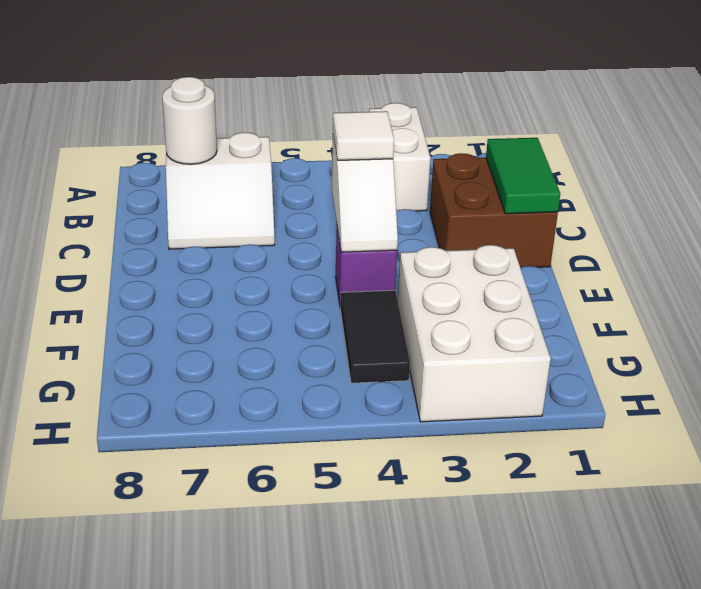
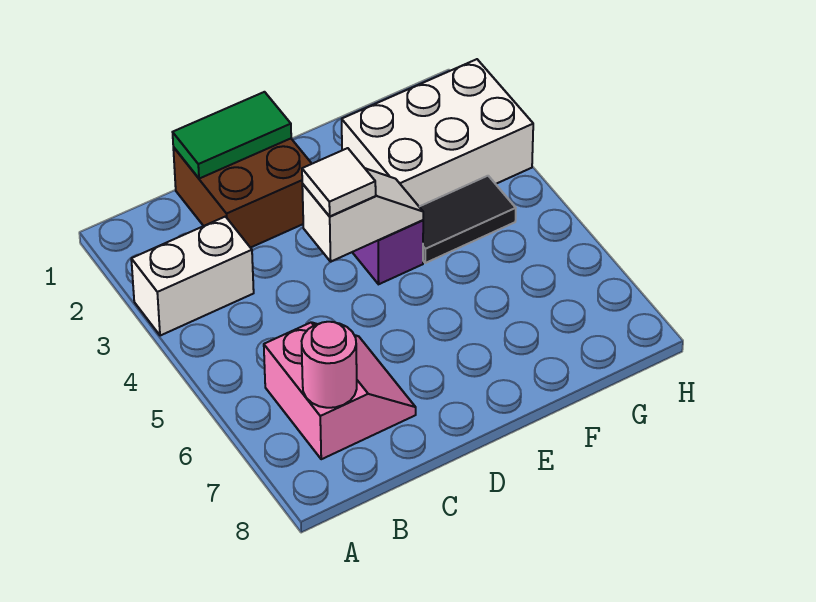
white slope B6:C7 level 1 top B -> pink slope B6:C7 level 1 top B
white round brick B7 level 2 -> pink round brick B7 level 2

